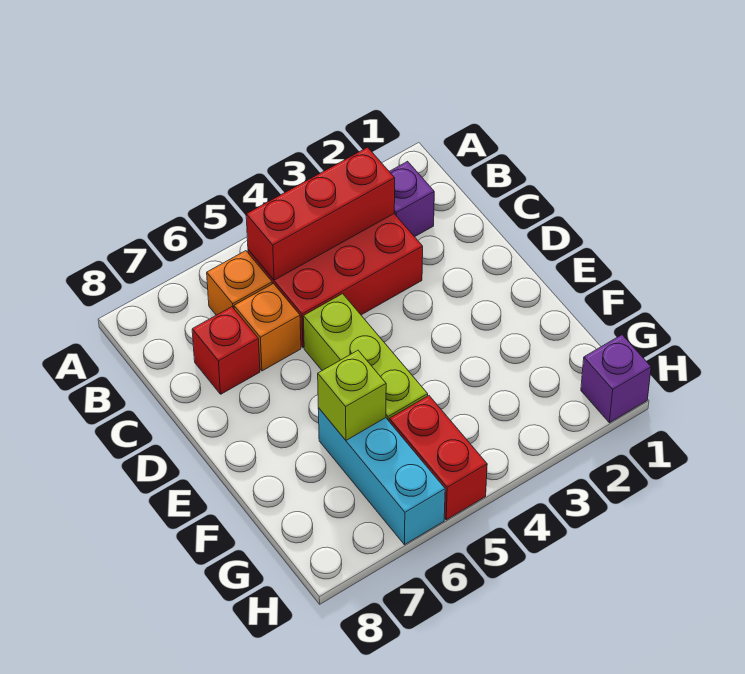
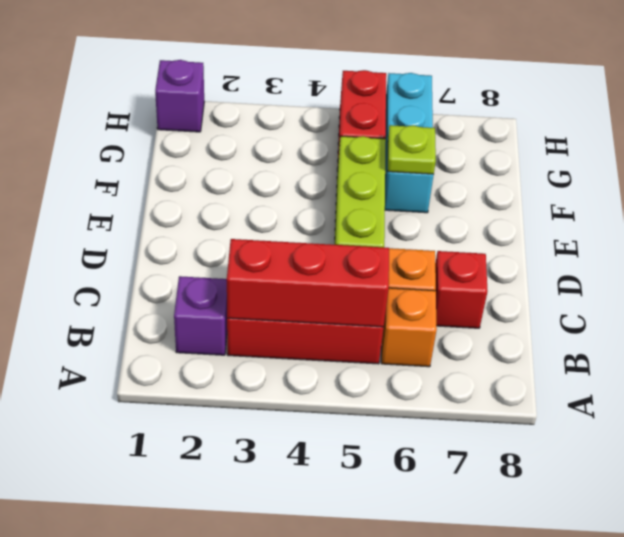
lime brick F6 level 2 -> lime plate F6 level 2

